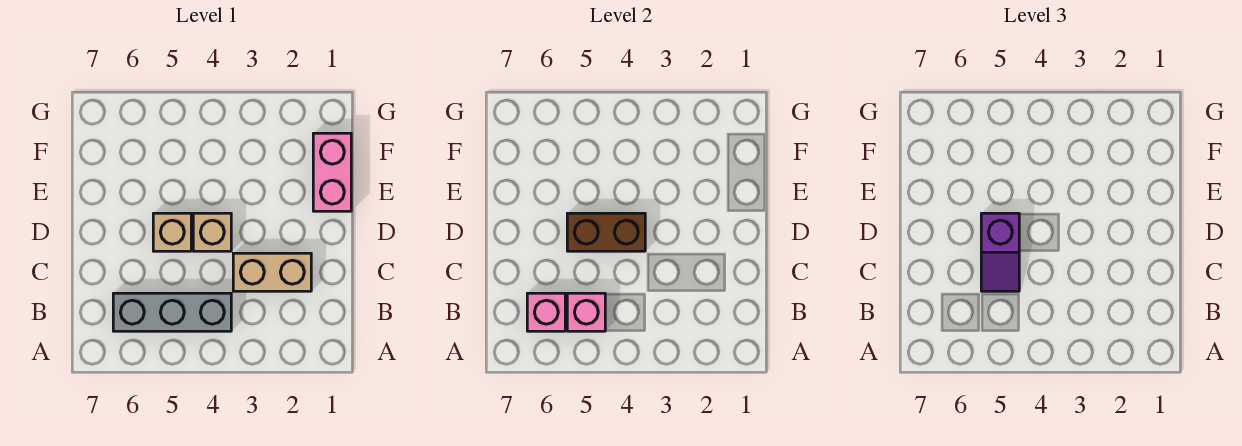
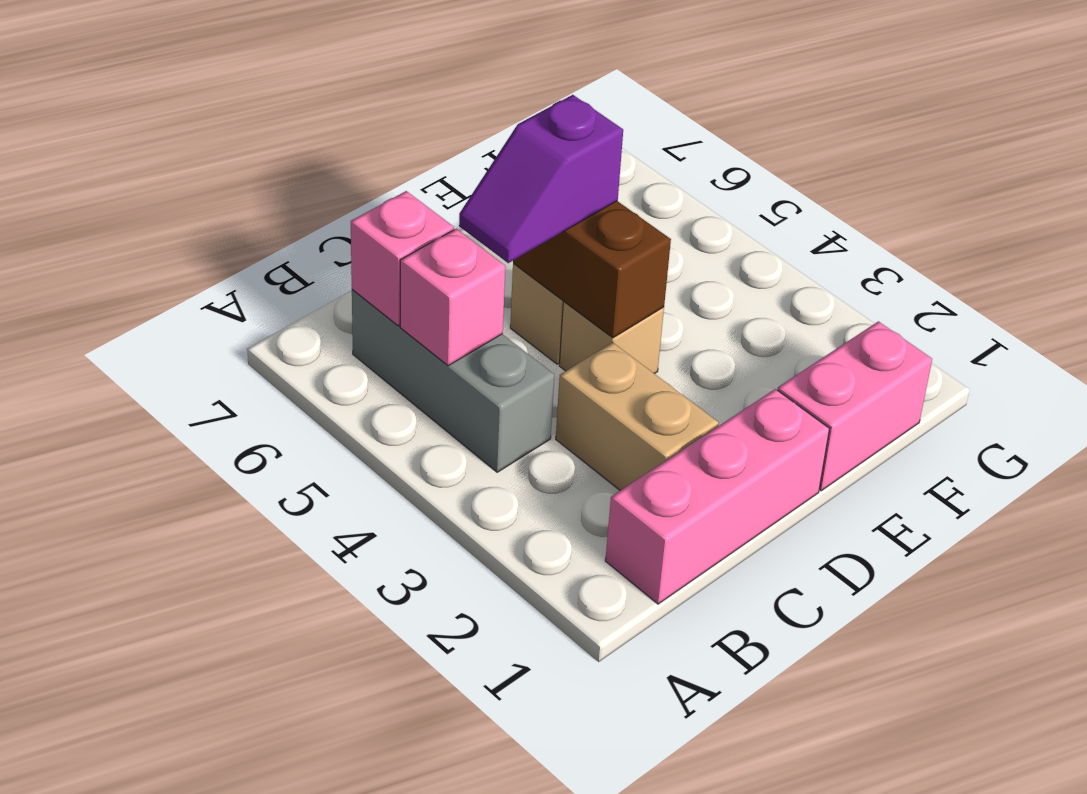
none -> pink brick B1:D1 level 1

